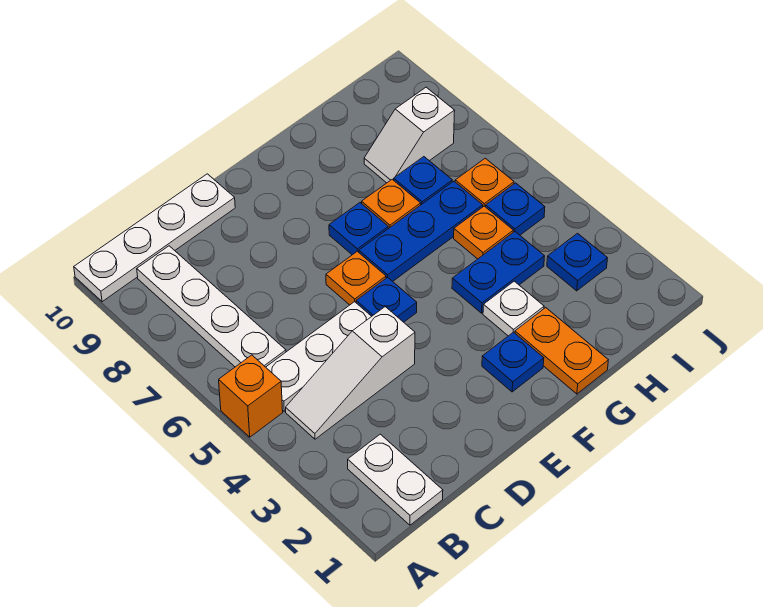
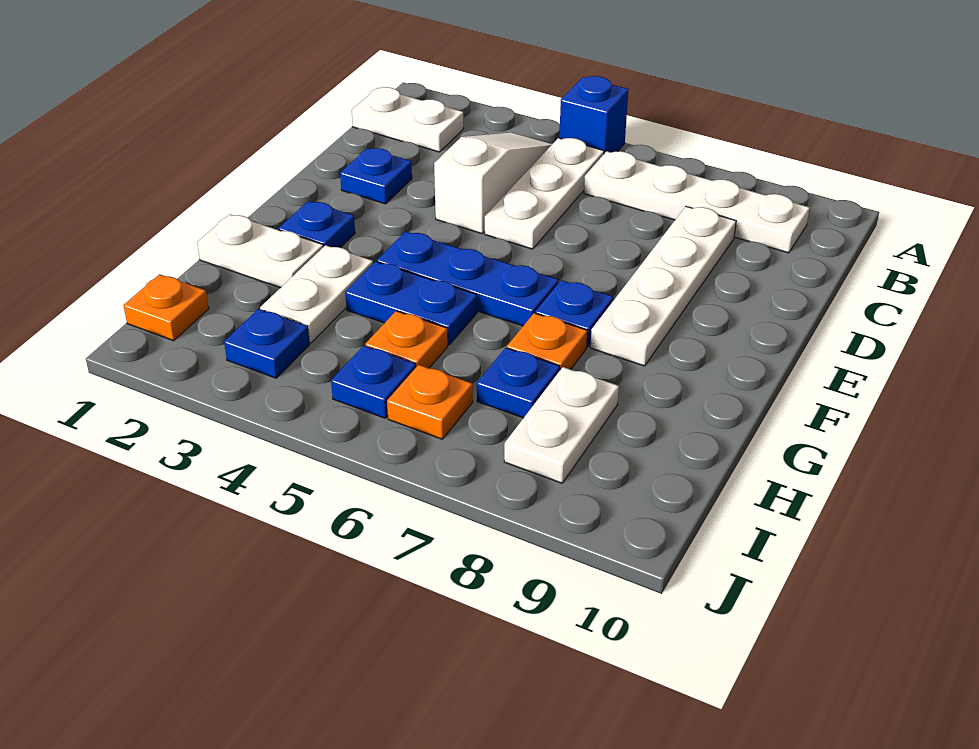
orange brick A5 level 1 -> blue brick A5 level 1
white plate A10:D10 level 1 -> white plate C8:F8 level 1
blue plate E5 level 1 -> blue plate D2 level 1
orange plate E6 level 1 -> orange plate I1 level 1
blue plate F6:H6 level 1 -> blue plate F4:F6 level 1
orange plate G1:G2 level 1 -> white plate G1:G2 level 1
white plate G3 level 1 -> white plate G3:H3 level 1
blue plate G4:H4 level 1 -> blue plate G4:G5 level 1
white slope H8:I8 level 1 top I -> white plate H8:I8 level 1

